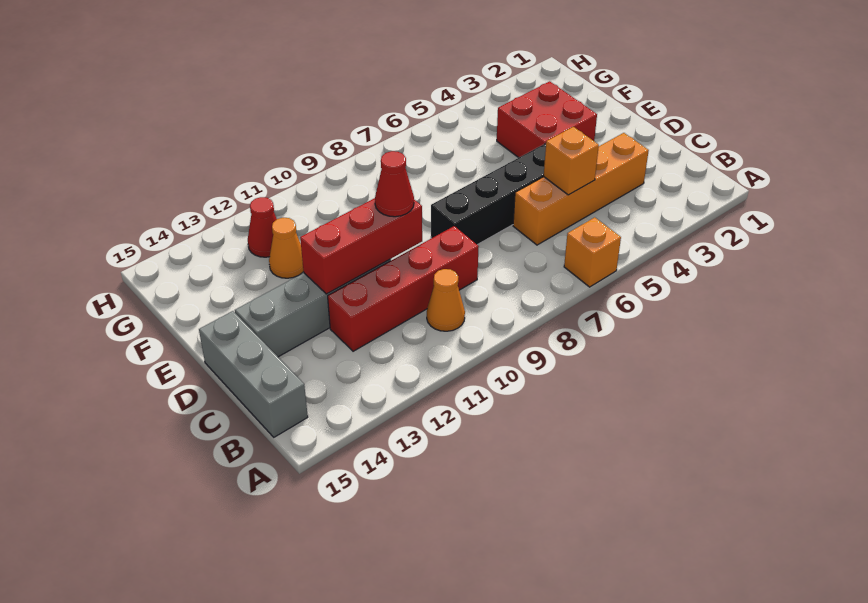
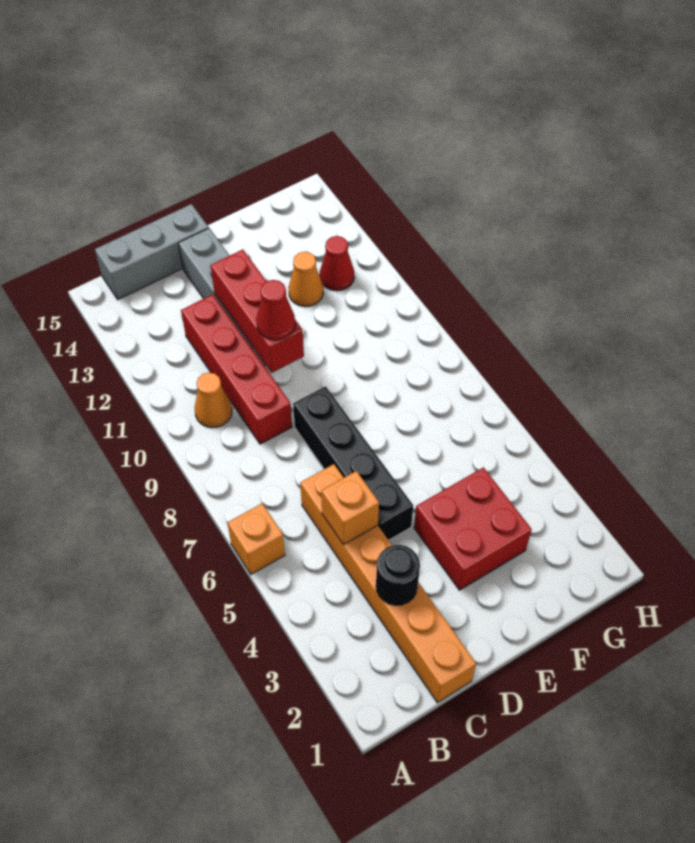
orange brick C3:C6 level 1 -> orange brick C1:C6 level 1
none -> black round brick C3 level 2

